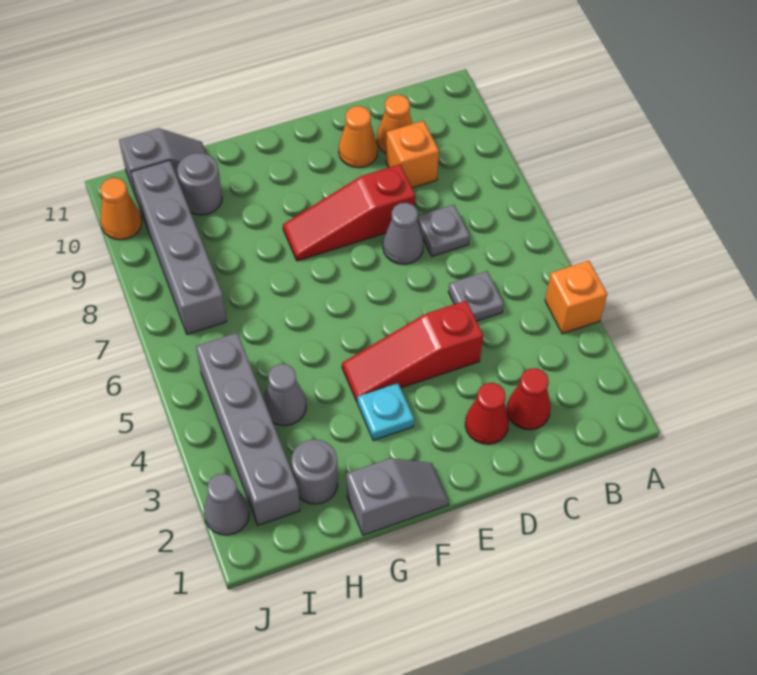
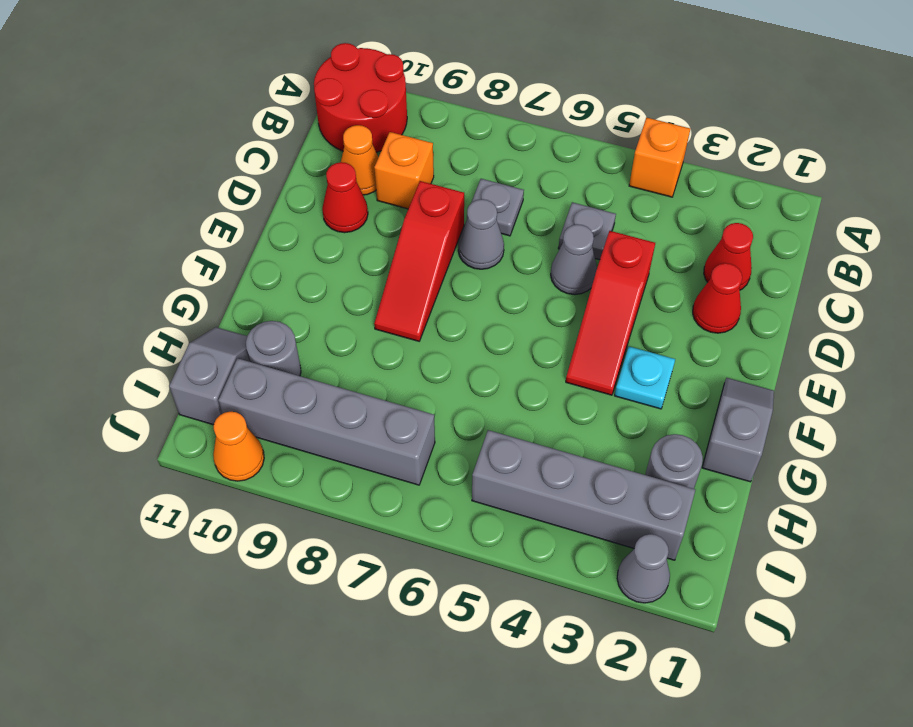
none -> red round brick A10:B11 level 1
orange cone D10 level 1 -> red cone D10 level 1
grey cone H4 level 1 -> grey cone D5 level 1

